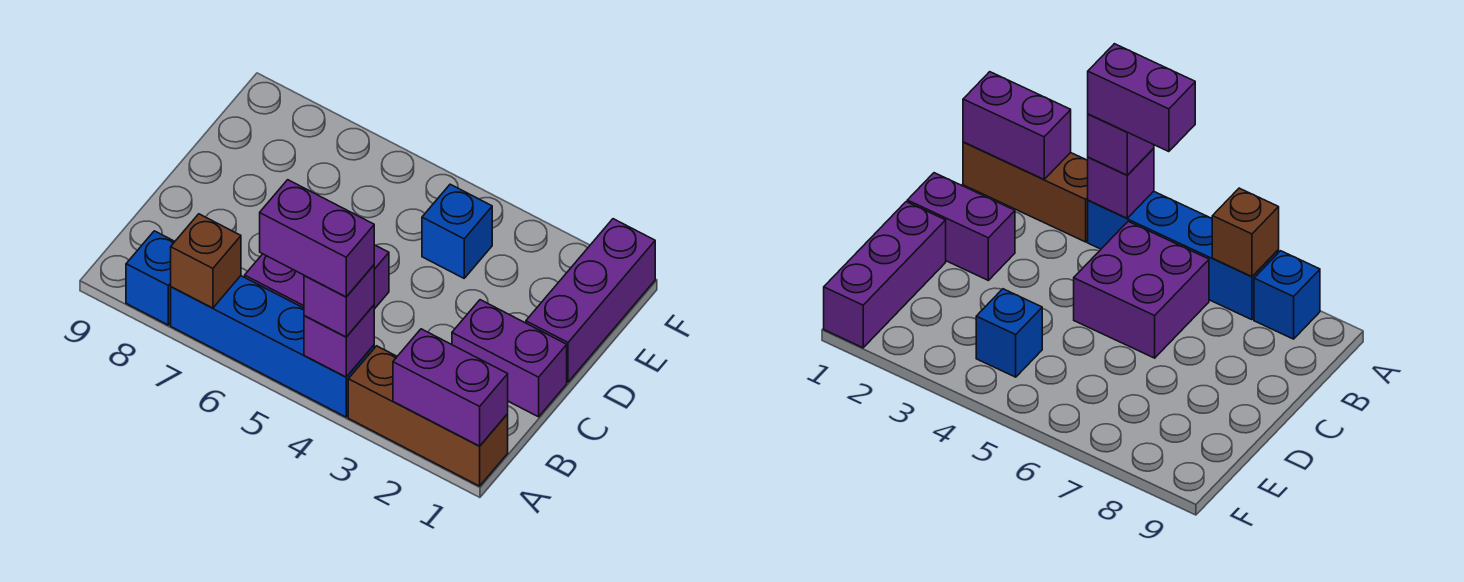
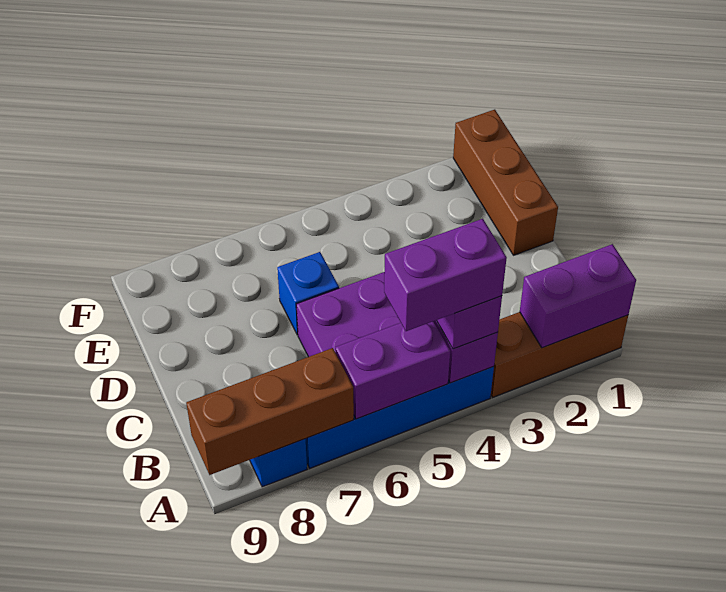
brown brick A7 level 2 -> brown brick A7:A9 level 2
purple brick C1:C2 level 1 -> purple brick A5:A6 level 2
purple brick D1:F1 level 1 -> brown brick D1:F1 level 1
blue brick E4 level 1 -> blue brick D6 level 1

